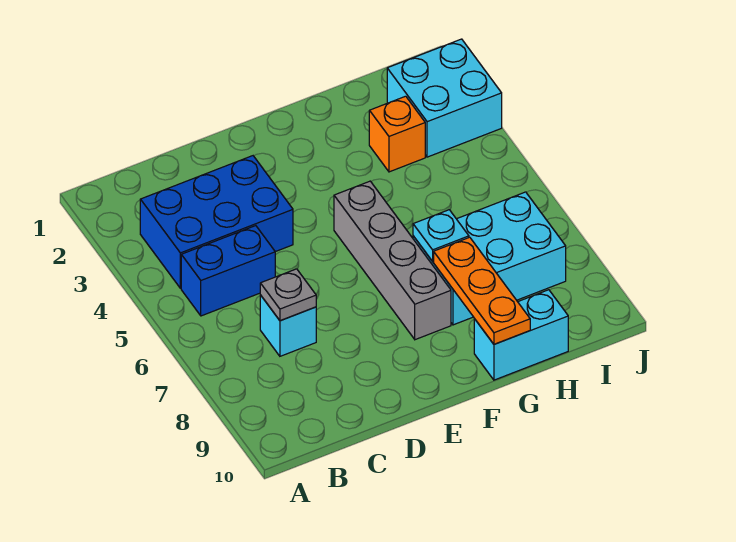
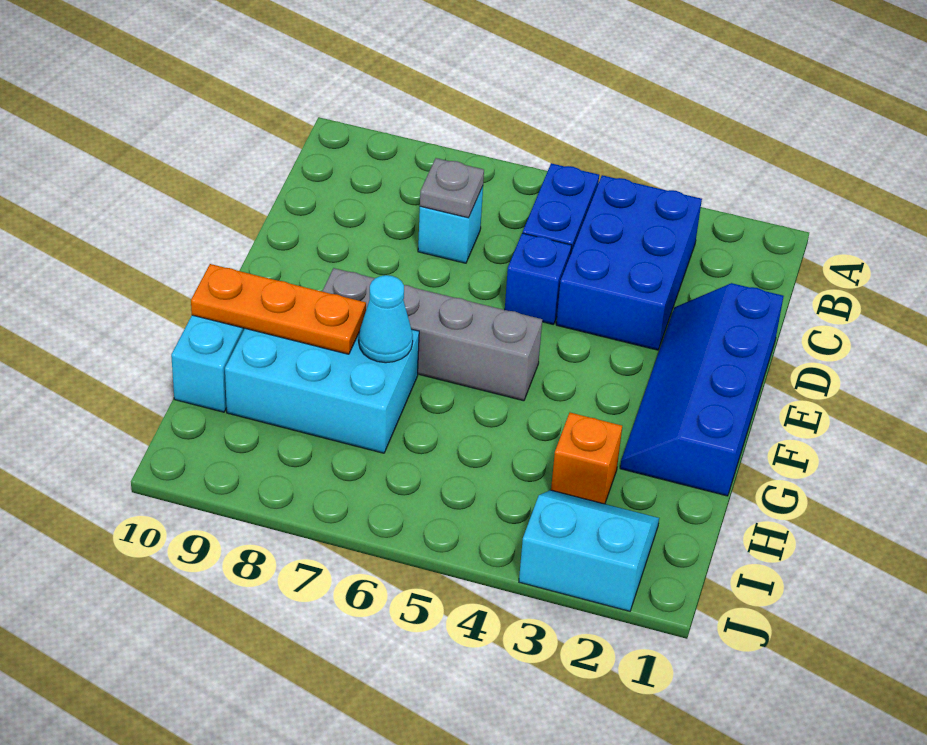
none -> blue slope D1:G2 level 1 top 1
none -> blue brick D5 level 1
cyan brick G7:I8 level 1 -> cyan brick G7:H9 level 1
cyan plate G7 level 2 -> cyan cone G7 level 2
cyan brick I2:J3 level 1 -> cyan slope I2:J3 level 1 top J

